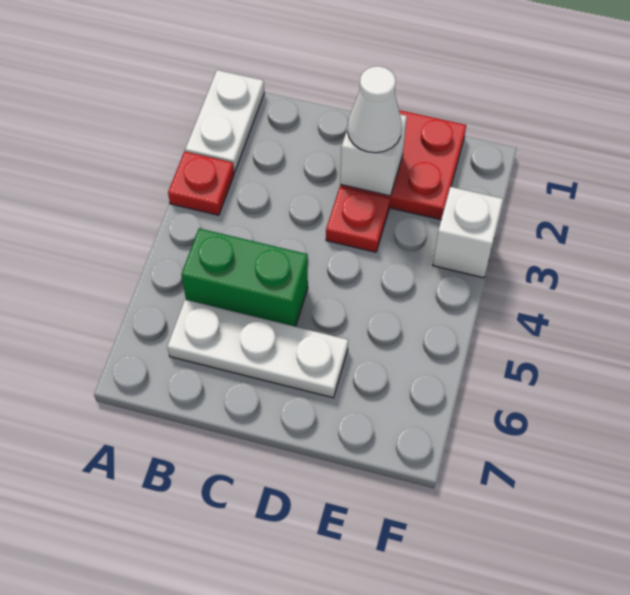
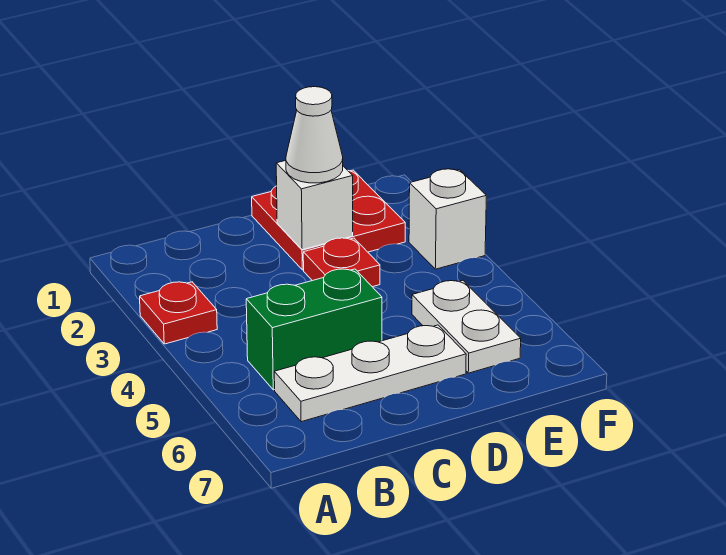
white plate A1:A2 level 1 -> white plate E5:E6 level 1

